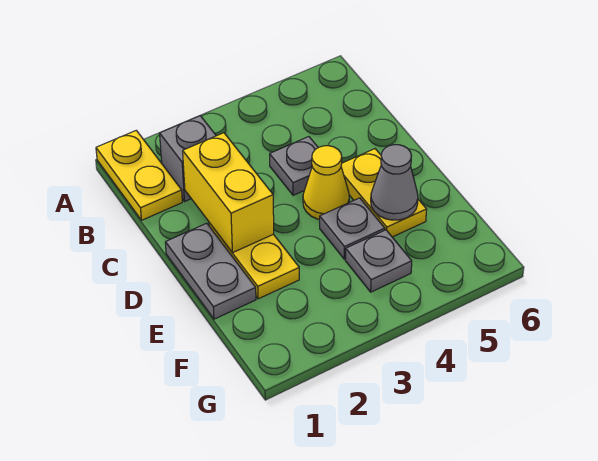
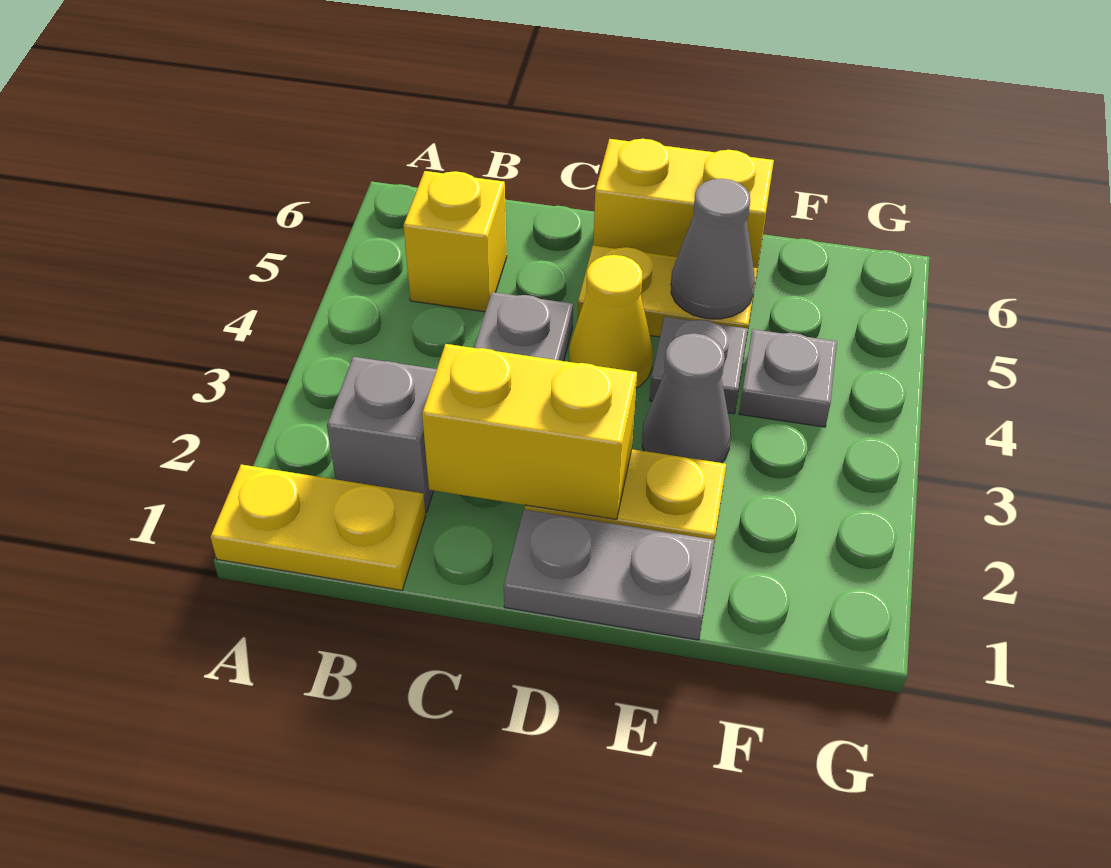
none -> yellow brick B5 level 1
none -> yellow brick D6:E6 level 1
none -> grey cone E3 level 1

